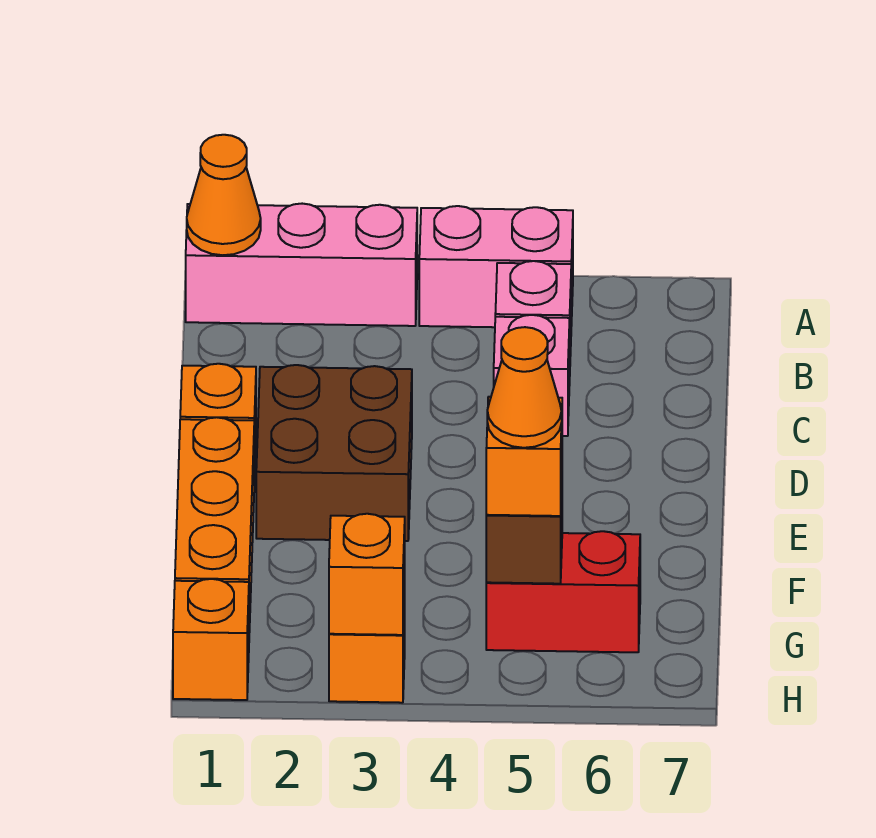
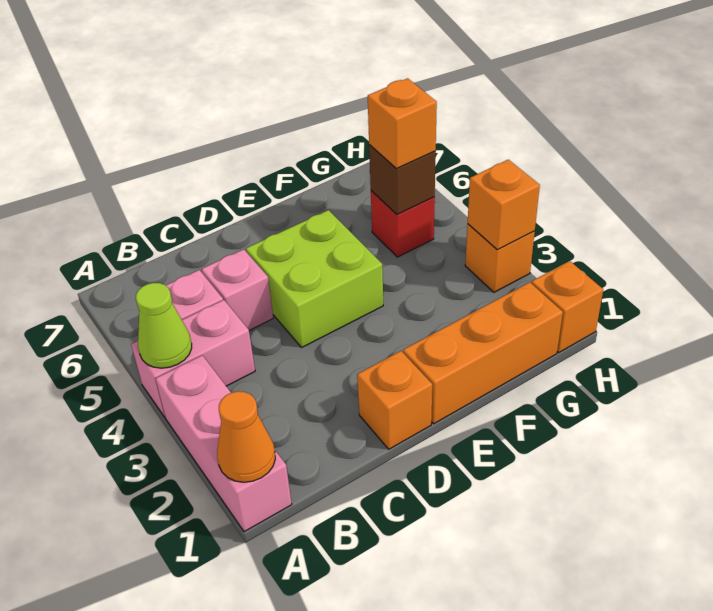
pink brick A4:A5 level 1 -> pink brick A4:B4 level 1
none -> lime cone A4 level 2
brown brick D2:E3 level 1 -> none
none -> lime brick D4:E5 level 1
red brick G5:G6 level 1 -> red brick G5 level 1
orange cone G5 level 4 -> none

